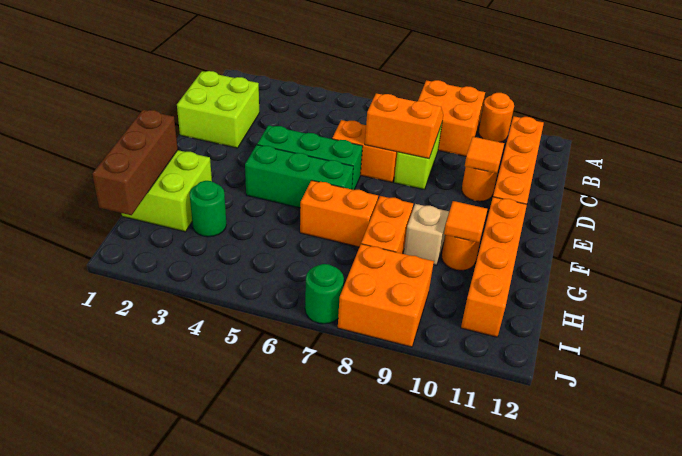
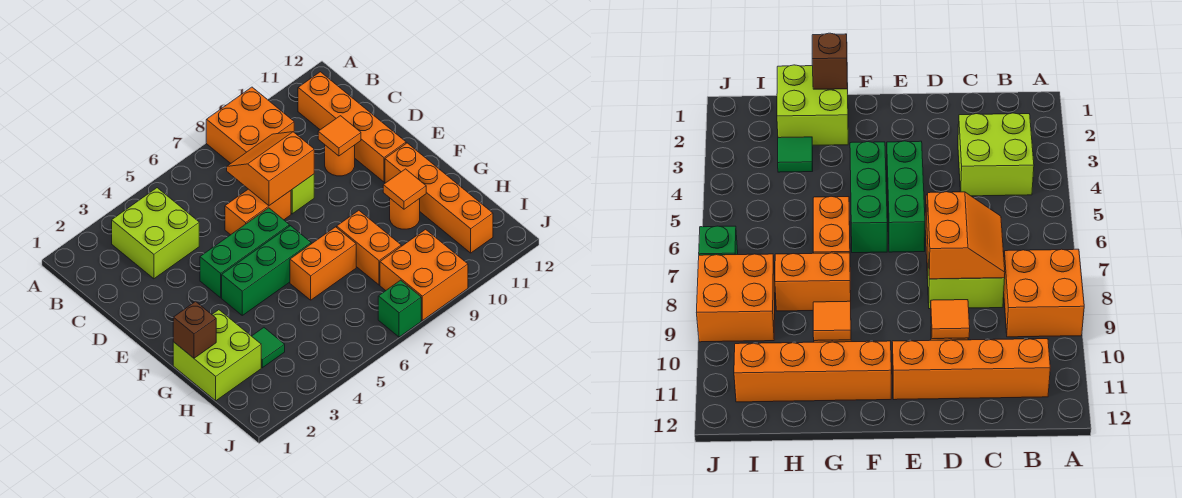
orange round brick A10 level 1 -> none
lime brick C1:D2 level 1 -> lime brick B3:C4 level 1
brown brick G1:I1 level 2 -> brown brick G1 level 2
tan brick G9 level 1 -> none
green round brick H3 level 1 -> green tile H3 level 1
green round brick J7 level 1 -> green brick J7 level 1

